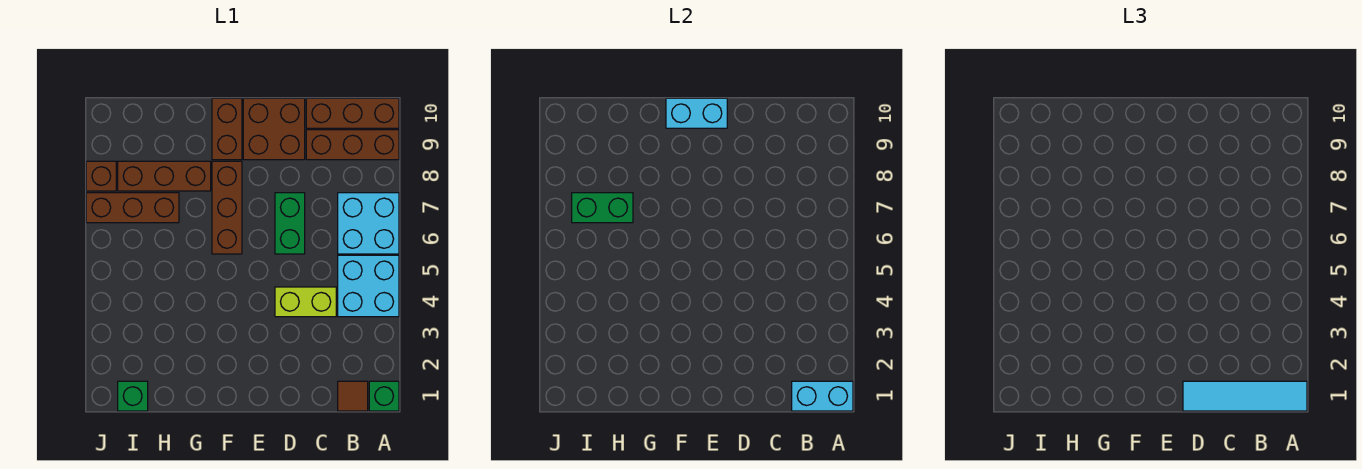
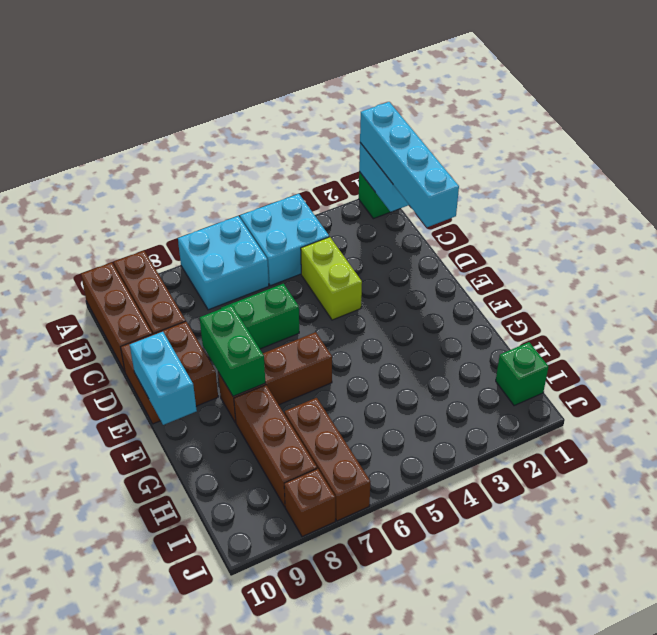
cyan tile A1:D1 level 3 -> cyan brick A1:D1 level 3
brown tile B1 level 1 -> none
brown brick F9:F10 level 1 -> none
green brick H7:I7 level 2 -> green brick E8:F8 level 2

